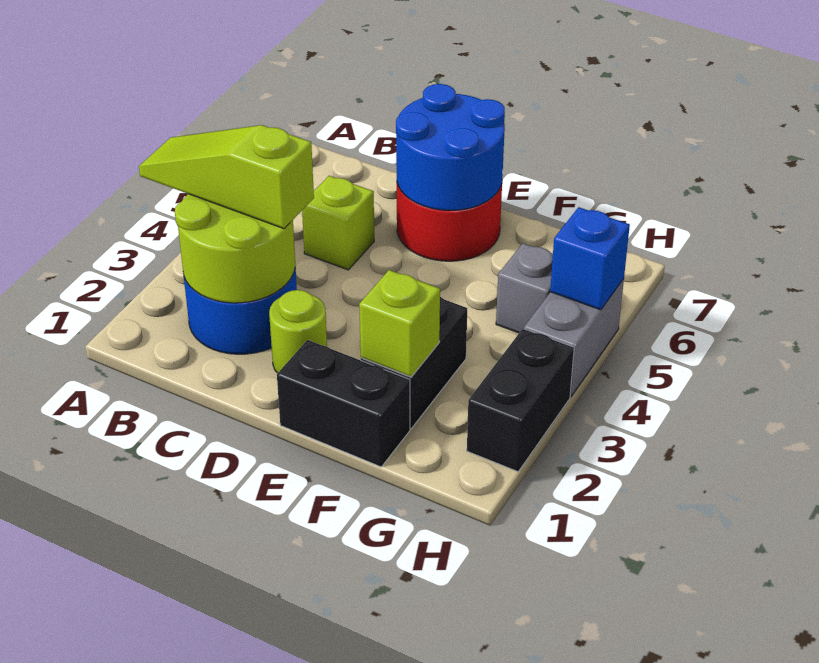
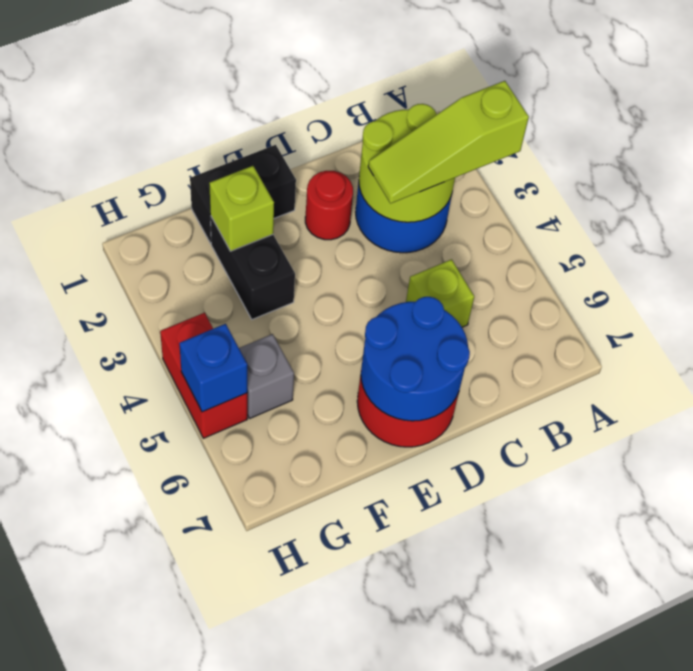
lime slope A3:C3 level 3 top C -> lime slope A3:C3 level 3 top A
lime round brick D2 level 1 -> red round brick D2 level 1
black brick H2:H3 level 1 -> none
grey brick H4:H5 level 1 -> red brick H4:H5 level 1

